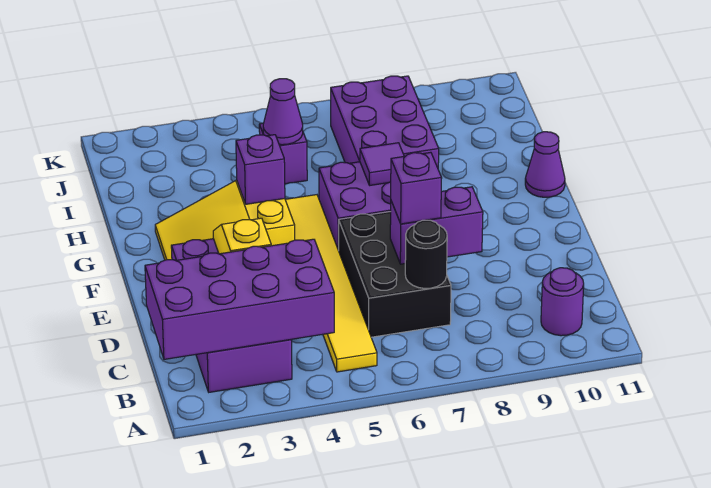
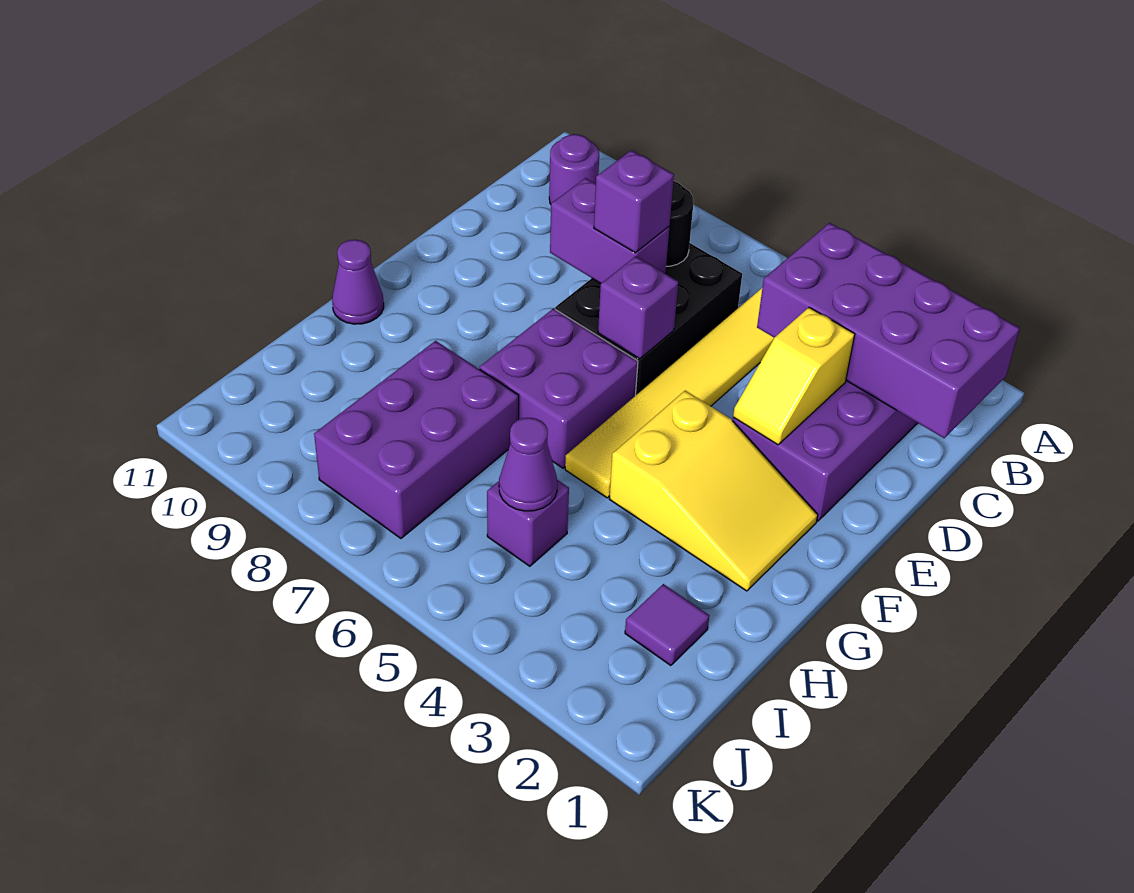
purple brick G4 level 2 -> purple brick E6 level 2
purple tile G7 level 2 -> purple tile I2 level 1

